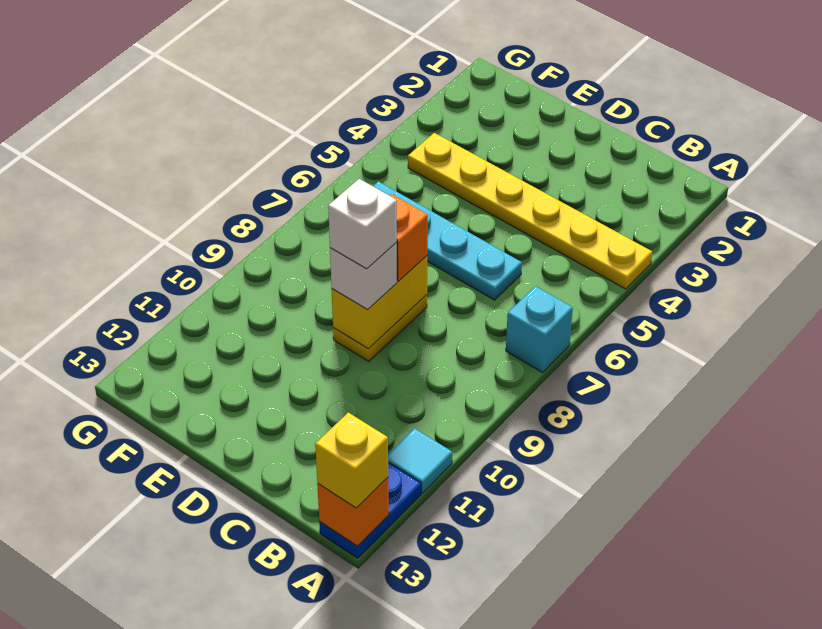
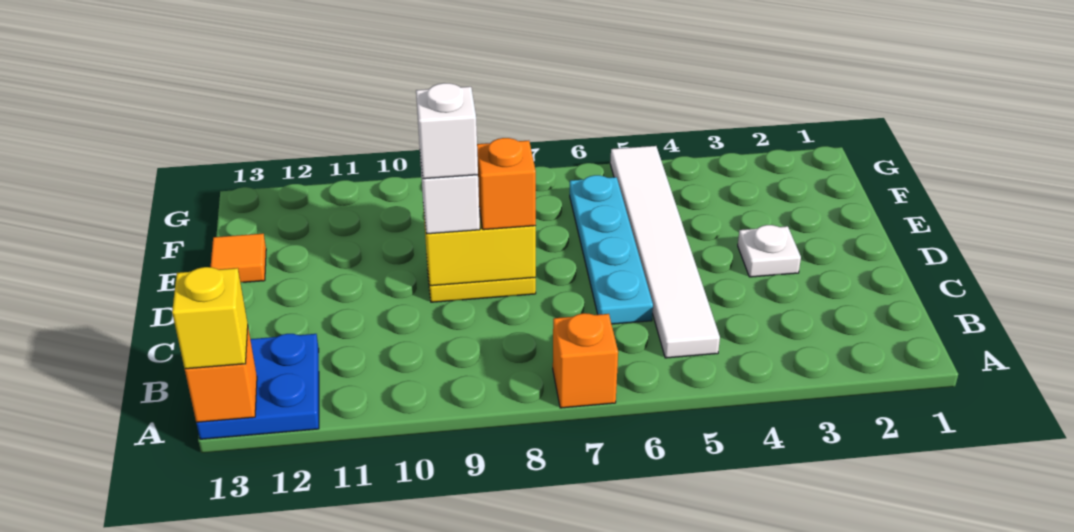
yellow plate A4:F4 level 1 -> none
cyan brick A7 level 1 -> orange brick A7 level 1
cyan tile A11 level 1 -> none
blue plate A12:A13 level 1 -> blue plate A12:B13 level 1
none -> white tile B5:G5 level 1
none -> white plate D3 level 1
none -> orange tile E13 level 1

